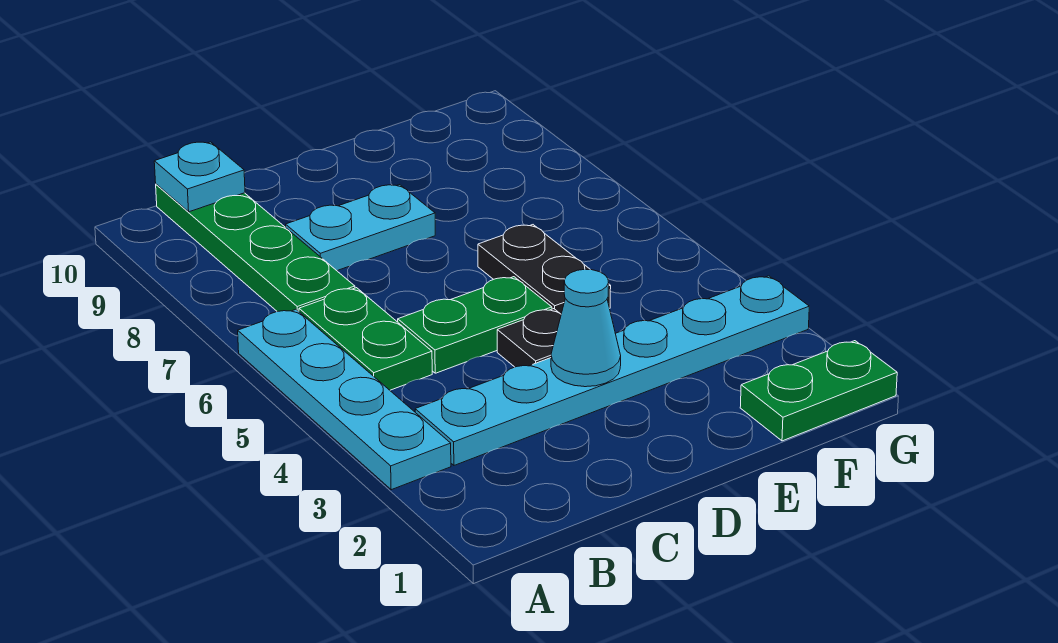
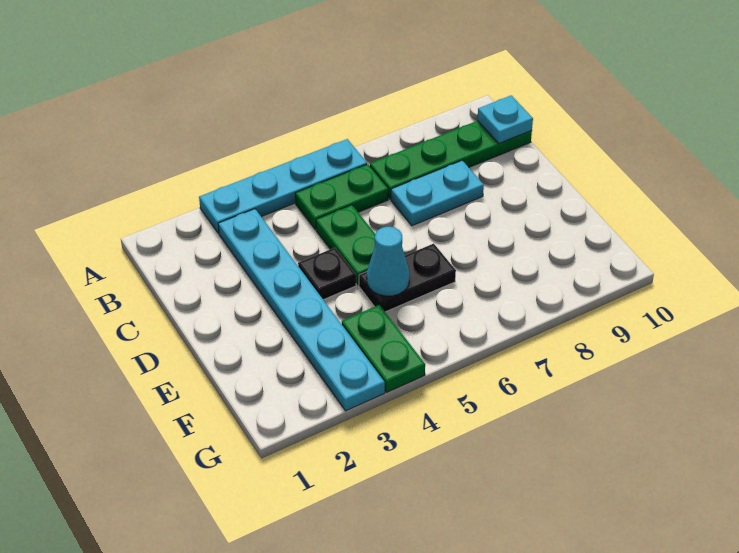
cyan plate C8:D8 level 1 -> cyan plate C7:C8 level 1
cyan cone D3 level 2 -> cyan cone E5 level 2
green plate F1:G1 level 1 -> green plate F4:G4 level 1

